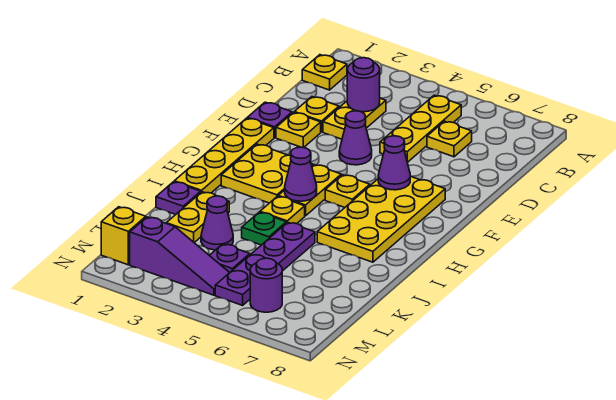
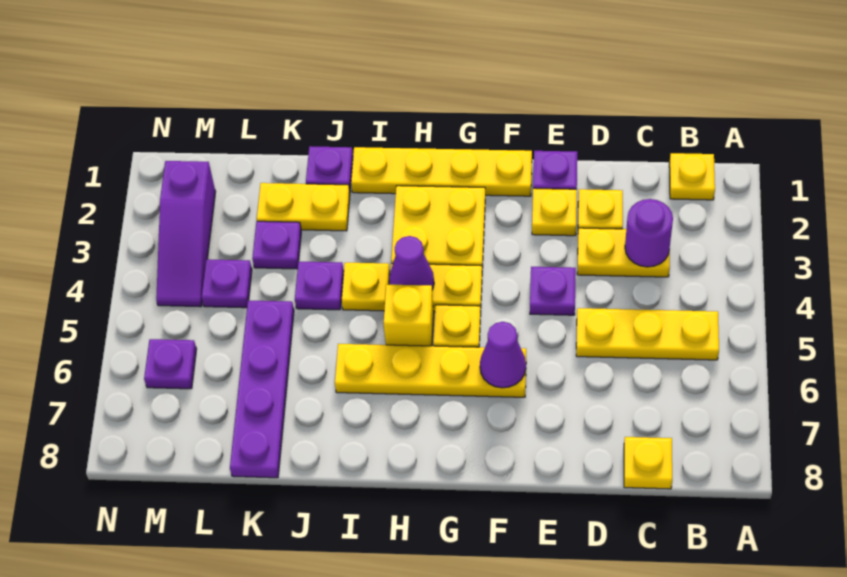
yellow plate C6 level 1 -> yellow plate C8 level 1
purple cone E4 level 1 -> purple plate E4 level 1
yellow plate F6:I7 level 1 -> yellow plate F6:I6 level 1
green plate J4 level 1 -> purple plate J4 level 1
purple plate J5:M5 level 1 -> purple plate K5:K8 level 1
purple cone K3 level 1 -> purple plate K3 level 1
yellow brick M1 level 1 -> yellow brick H5 level 1
purple round brick M6 level 1 -> purple plate M6 level 1

